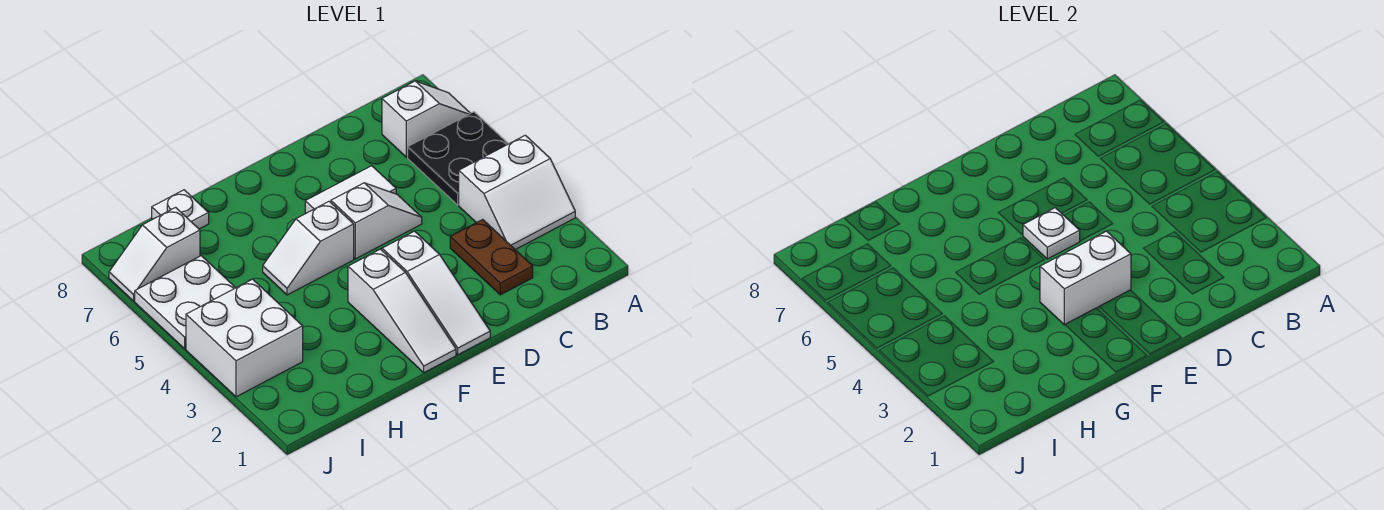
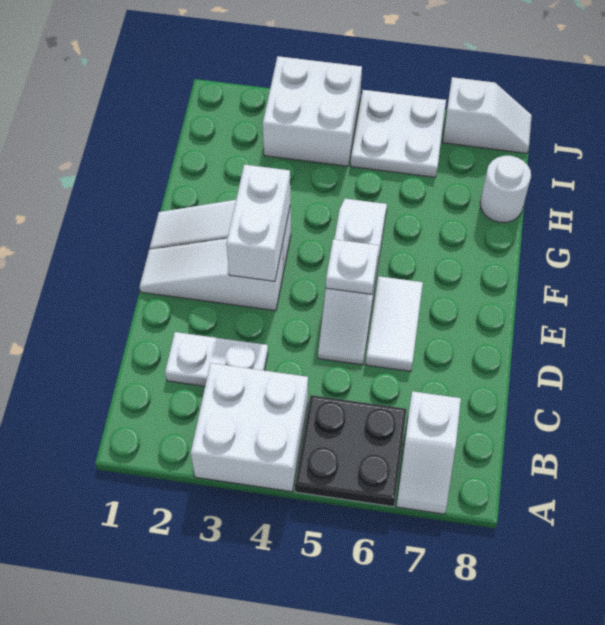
white slope A3:B4 level 1 top 4 -> white brick A3:B4 level 1
brown plate C2:C3 level 1 -> white plate C2:C3 level 1
white plate H8 level 1 -> white round brick H8 level 1
white slope I7:J7 level 1 top I -> white slope J7:J8 level 1 top 7

